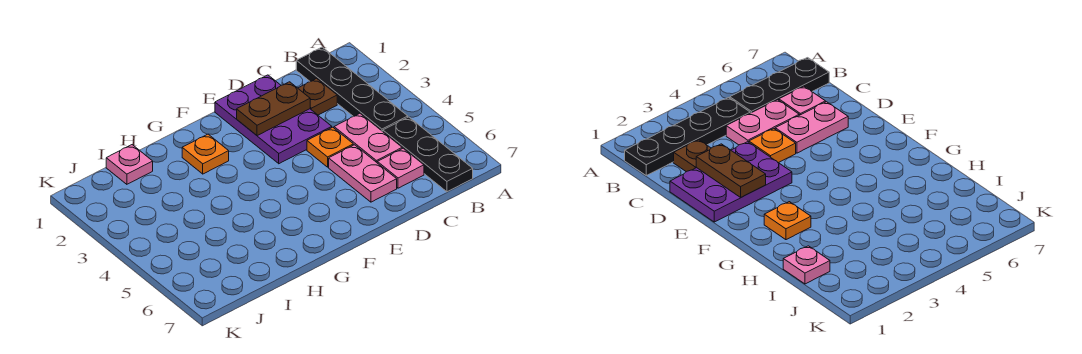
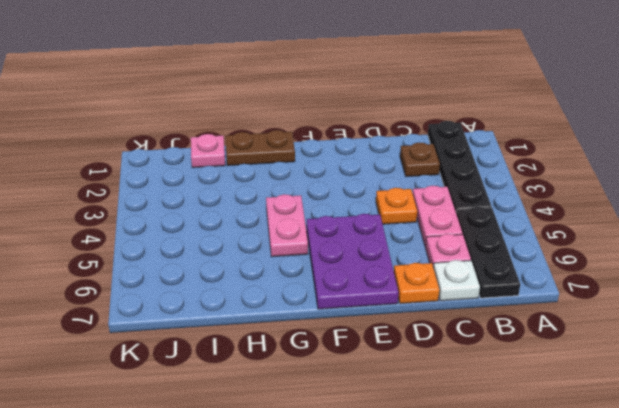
none -> white plate C7 level 1
purple plate D1:E3 level 1 -> purple plate E5:F7 level 1
brown plate D2:E2 level 2 -> brown plate G1:H1 level 1
pink plate D5:D6 level 1 -> pink plate G4:G5 level 1
orange plate G2 level 1 -> orange plate D7 level 1

